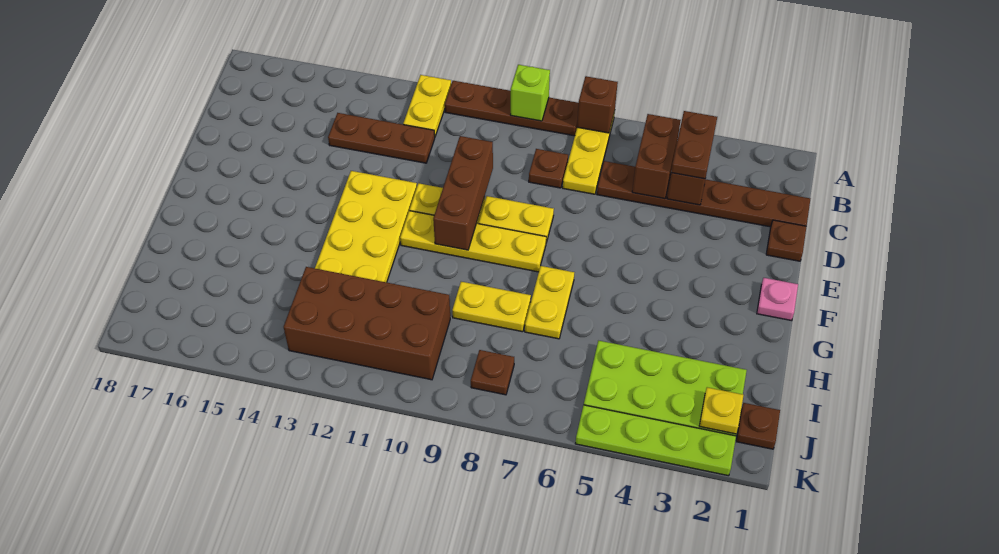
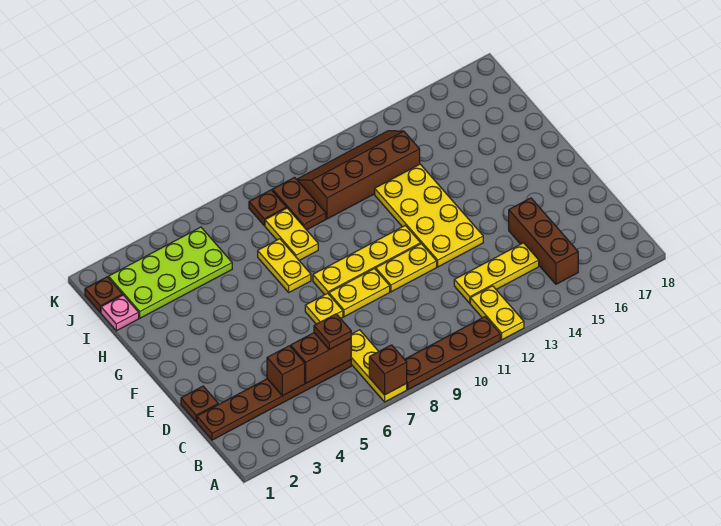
lime brick A9 level 2 -> none
brown plate B4:C4 level 3 -> brown plate I9:J9 level 1
brown brick B5:C5 level 2 -> brown brick C5:C6 level 2
brown plate C8 level 1 -> brown plate C6 level 3
brown plate C12:C14 level 1 -> yellow plate C12:C14 level 1
brown brick D10:F10 level 2 -> brown brick B15:D15 level 1
pink plate F1 level 1 -> pink plate I1 level 1
yellow plate H8:H9 level 1 -> yellow plate H8:I8 level 1
brown brick I10:J13 level 1 -> brown slope I10:J13 level 1 top I
yellow plate J2 level 2 -> yellow plate E7 level 1
lime plate K2:K5 level 1 -> none

